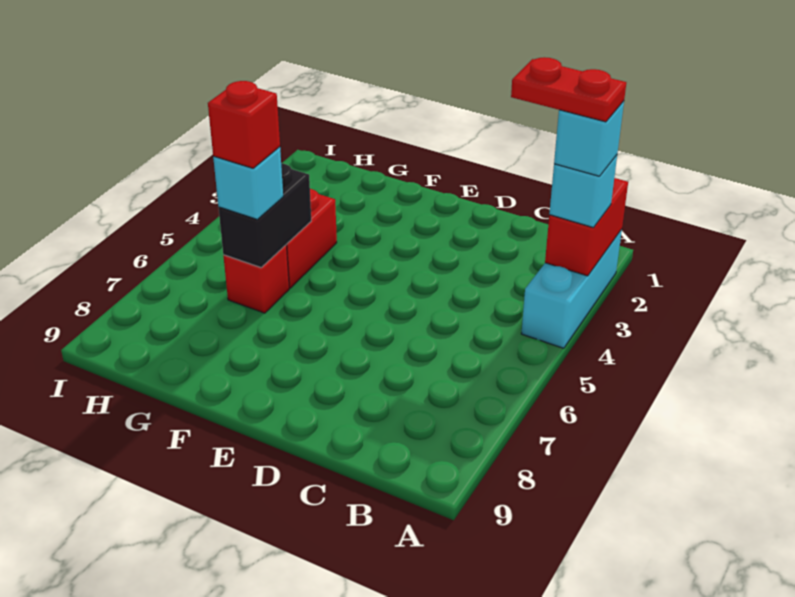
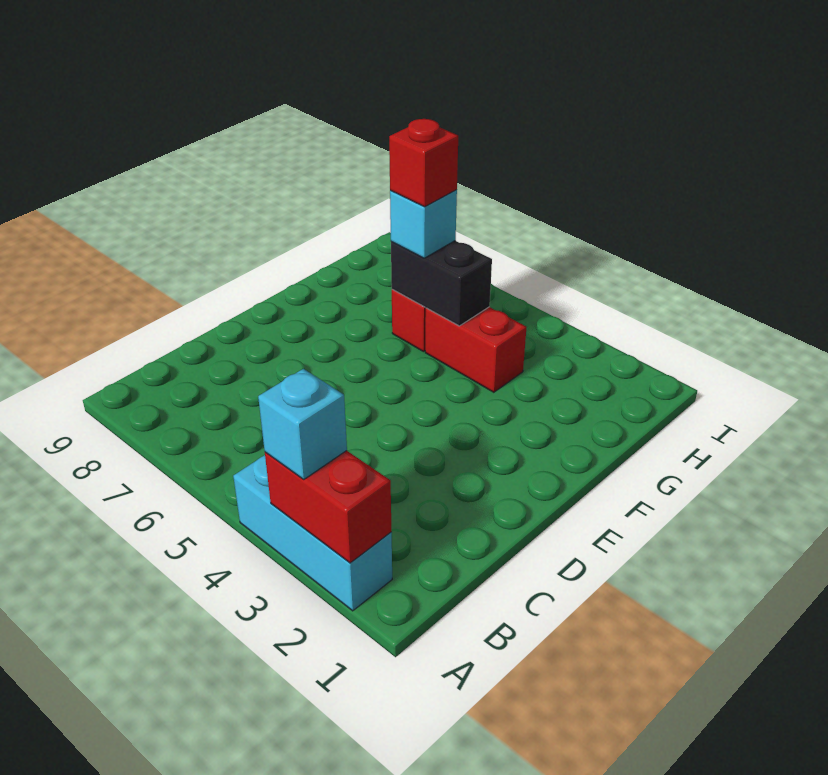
cyan brick A3 level 4 -> none
red plate A3:B3 level 5 -> none

